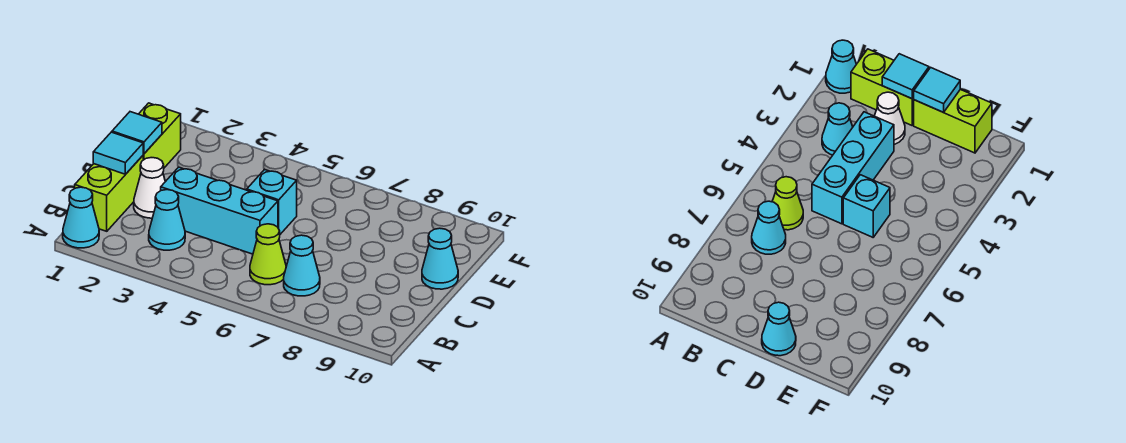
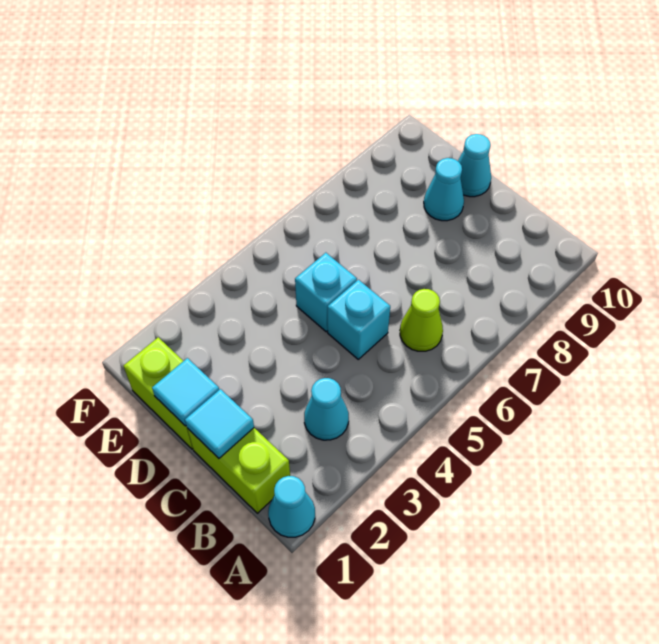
cyan cone B7 level 1 -> cyan cone D9 level 1
white cone C2 level 1 -> none
cyan brick C3:C5 level 1 -> cyan brick C5 level 1

